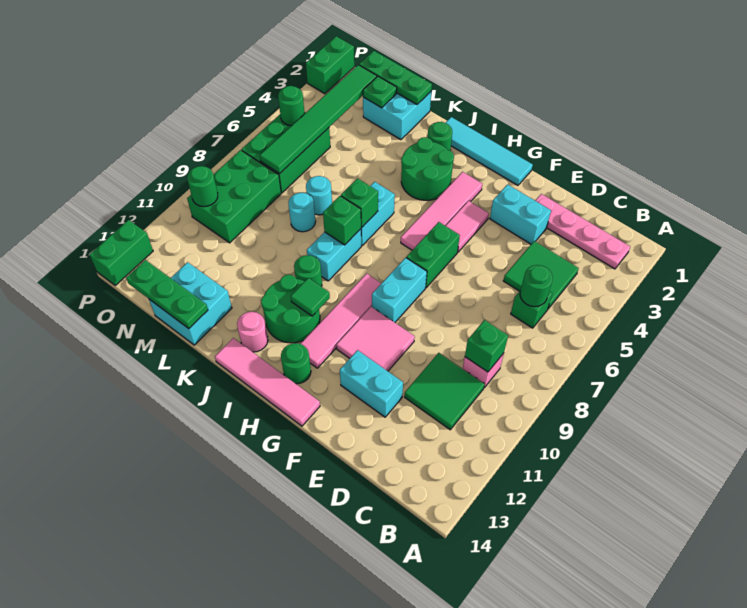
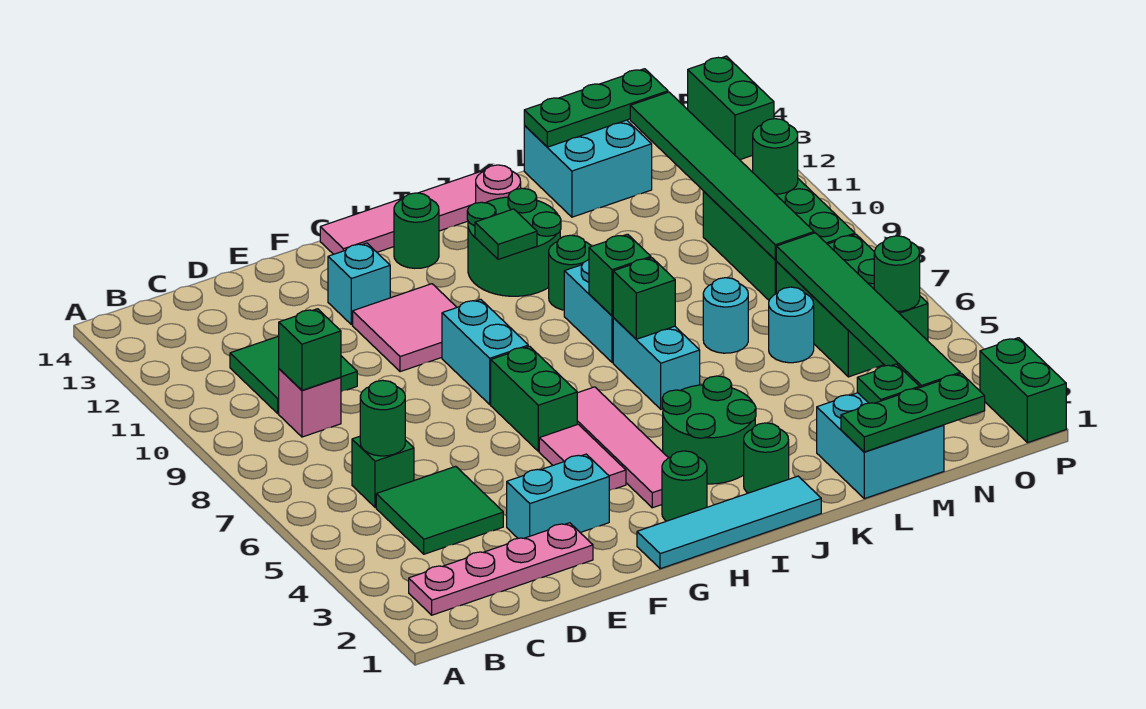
cyan brick E12:F12 level 1 -> cyan brick F12 level 1
none -> green round brick H2 level 1
pink tile H9:H12 level 1 -> none
cyan round brick L8 level 1 -> cyan round brick M6 level 1
none -> green tile N8:N13 level 2

